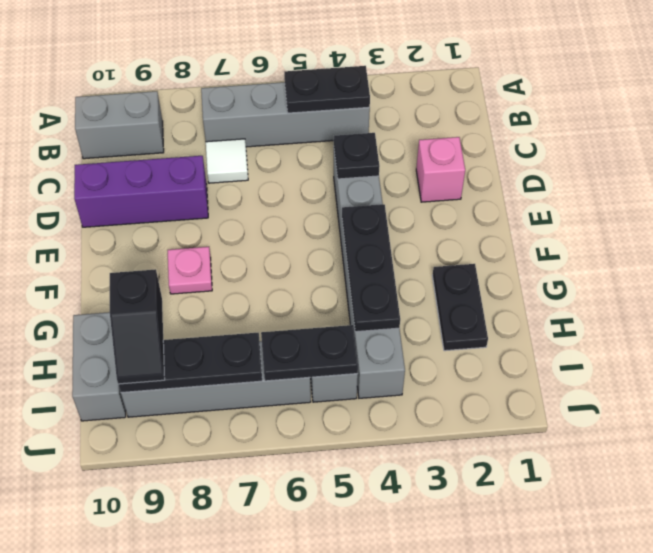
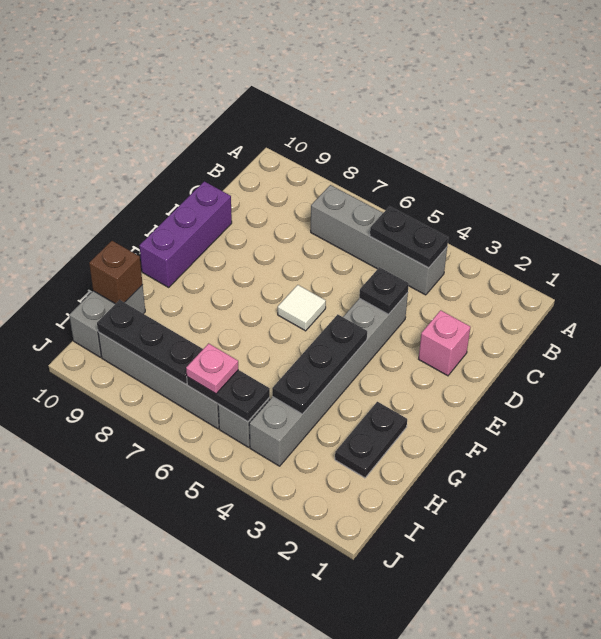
grey brick B9:B10 level 1 -> none
white tile C7 level 1 -> white tile E6 level 1
purple brick D8:D10 level 1 -> purple brick D10:F10 level 1
pink plate F8 level 1 -> pink plate I6 level 3
black slope H9:I9 level 3 top H -> none
none -> brown brick H10 level 2

